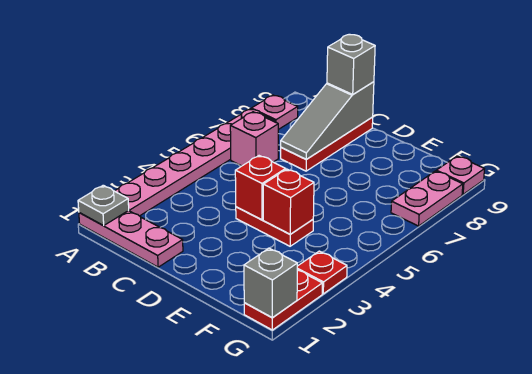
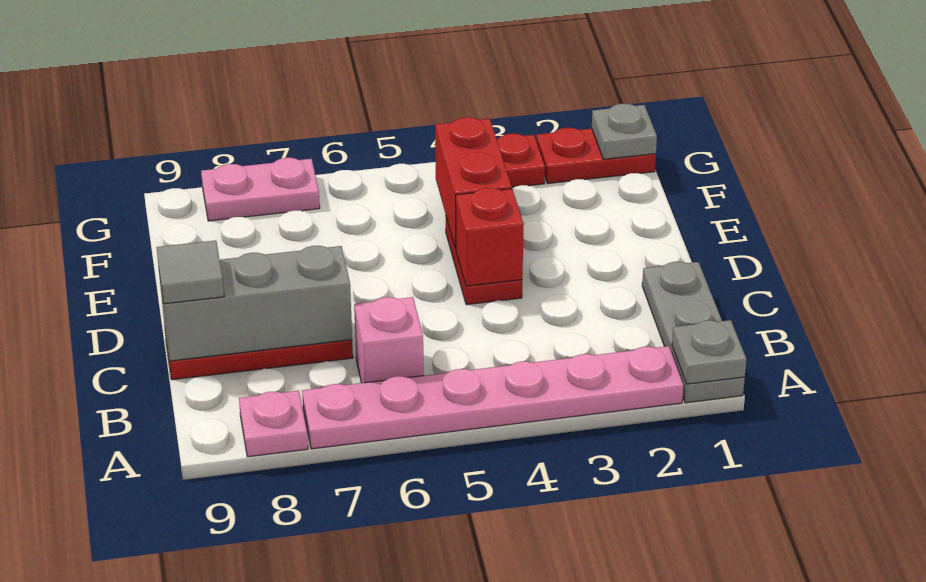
pink plate A1:C1 level 1 -> grey plate A1:C1 level 1
grey slope C7:C9 level 2 top 9 -> grey brick C7:C9 level 2
grey brick C9 level 3 -> grey tile C9 level 3
red brick E4 level 2 -> red brick E4:F4 level 2
grey brick G1 level 2 -> grey plate G1 level 2
pink plate G9 level 1 -> none

